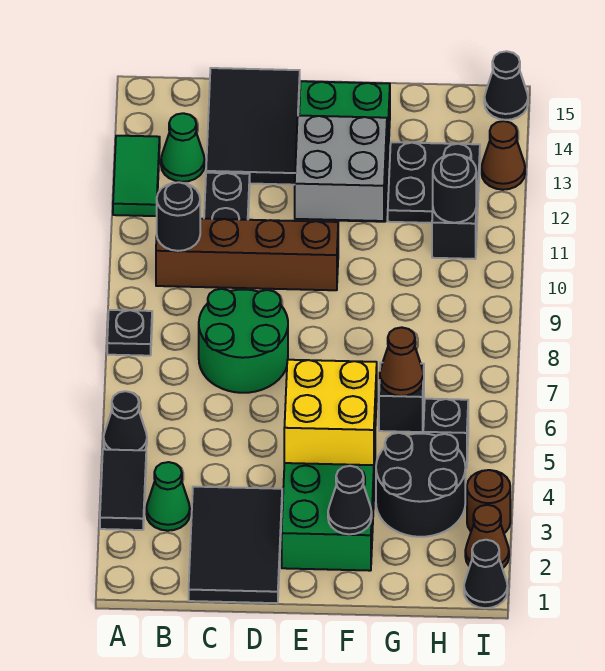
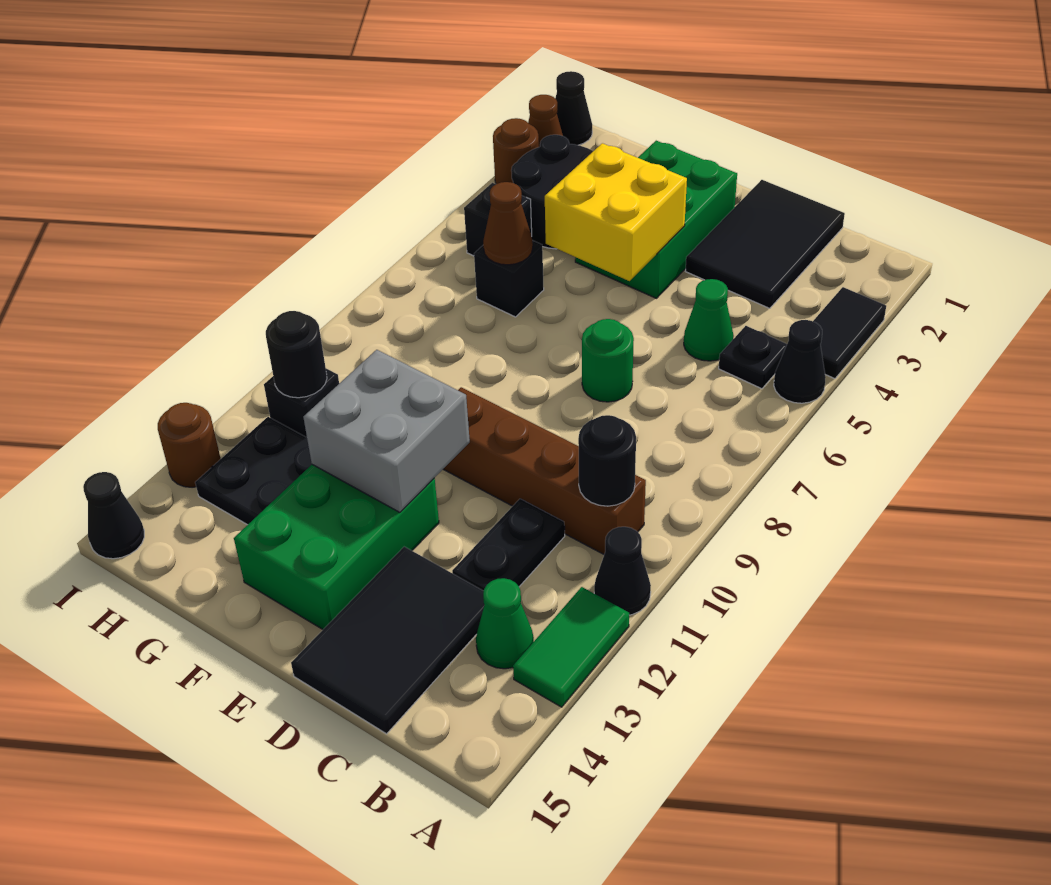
black plate A8 level 1 -> black plate B5 level 1
green cone B3 level 1 -> green cone C5 level 1
green round brick C7:D8 level 1 -> green round brick D7 level 1
black cone F2 level 2 -> black cone A11 level 1
brown cone I13 level 1 -> brown round brick I13 level 1

